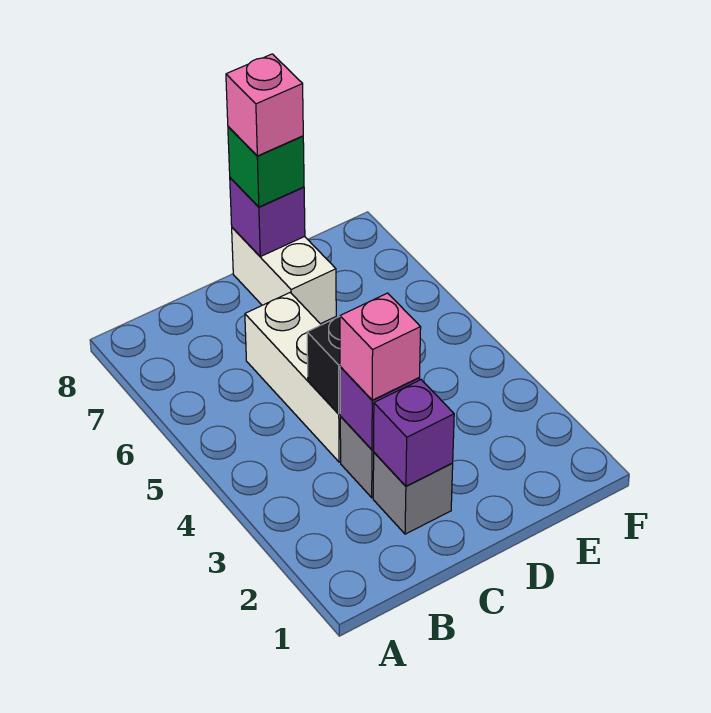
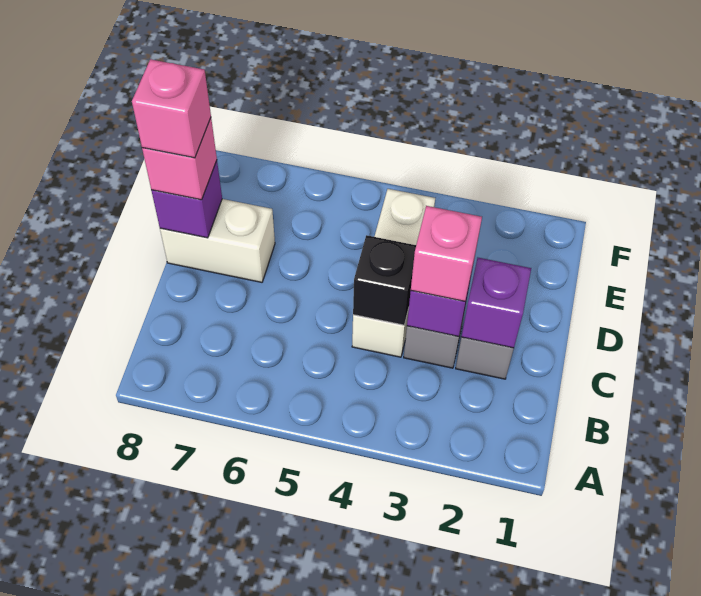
white brick C4:C6 level 1 -> white brick C4:E4 level 1
green brick D8 level 3 -> pink brick D8 level 3

